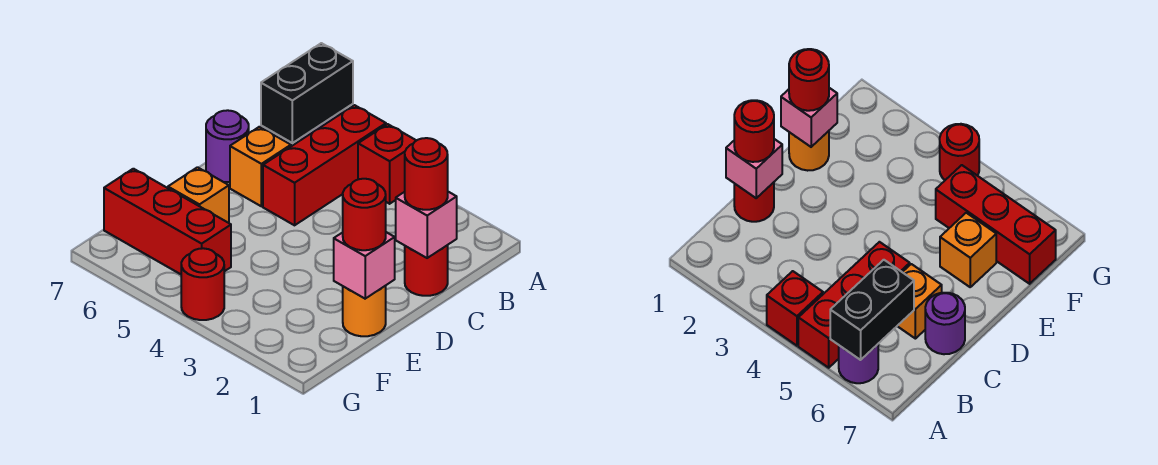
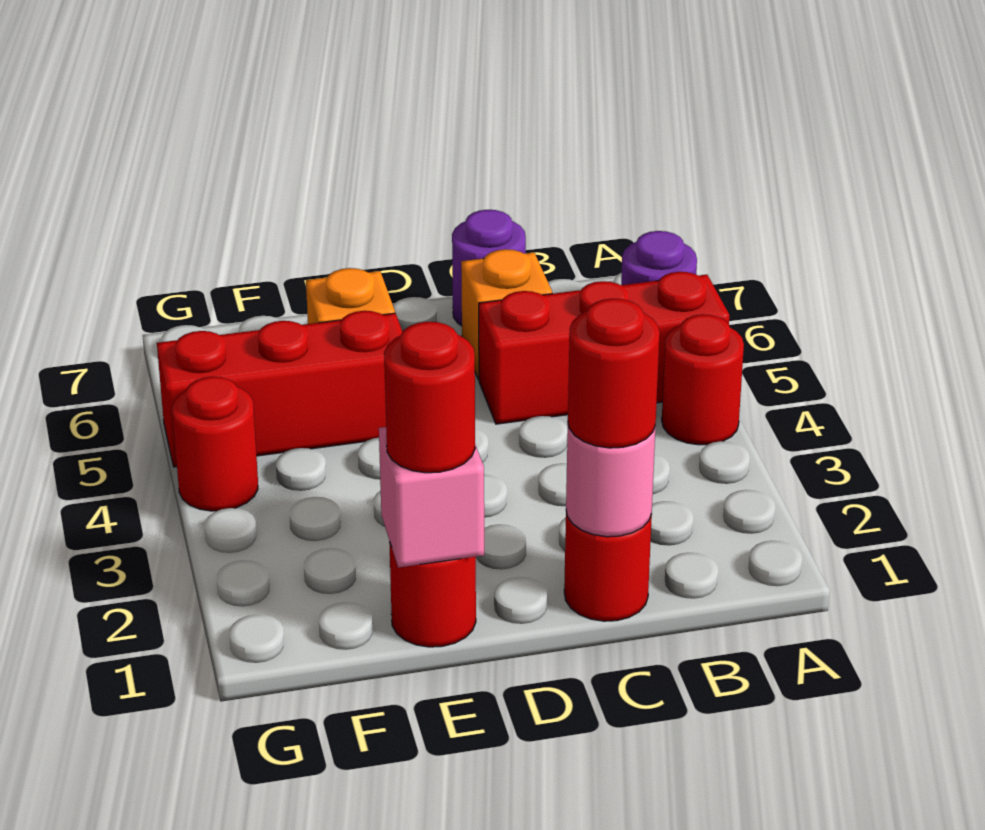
red brick A4 level 1 -> red round brick A4 level 1
black brick A6:B6 level 2 -> none
pink brick C1 level 2 -> pink round brick C1 level 2
orange round brick E1 level 1 -> red round brick E1 level 1
red brick F5:F7 level 1 -> red brick E5:G5 level 1

